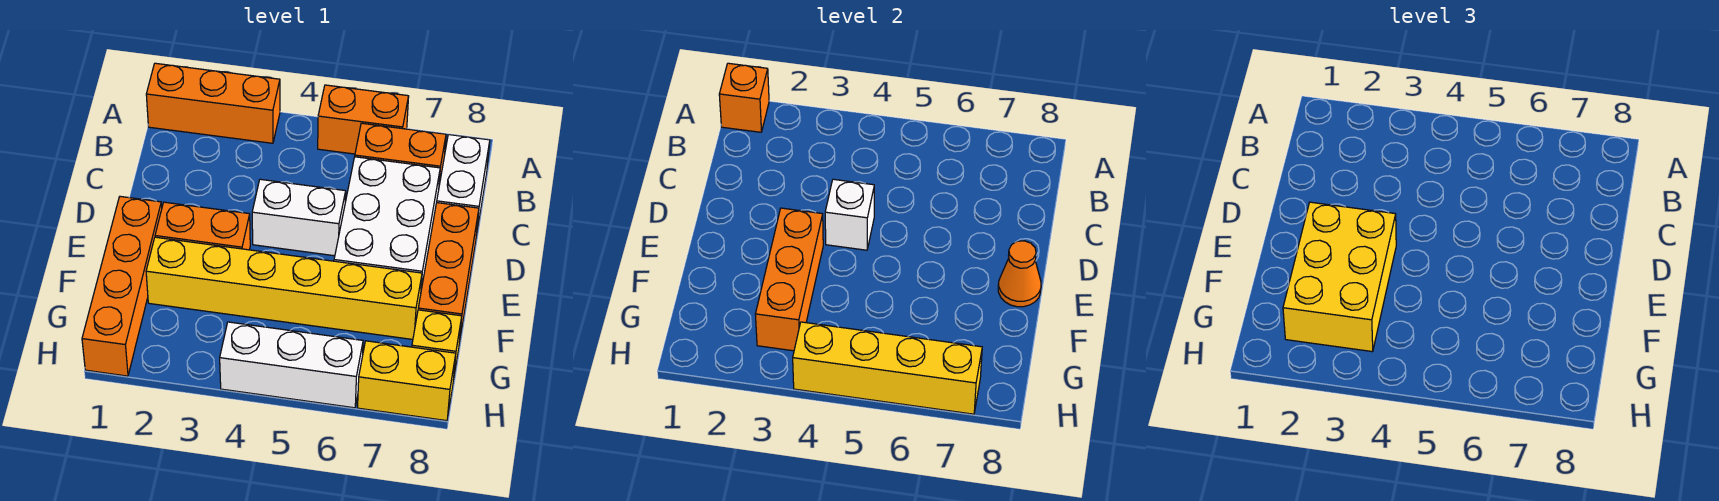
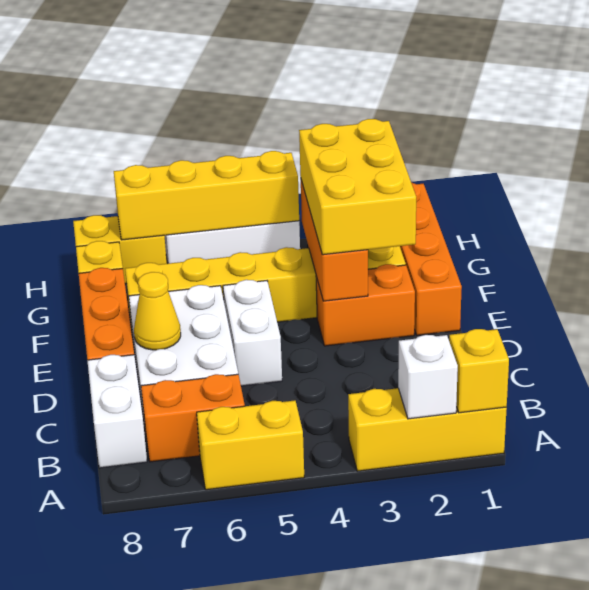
orange brick A1:A3 level 1 -> yellow brick A1:A3 level 1
orange brick A1 level 2 -> yellow brick A1 level 2
orange brick A5:A6 level 1 -> yellow brick A5:A6 level 1
white brick D4:D5 level 1 -> white brick D5:E5 level 1
white brick D4 level 2 -> white brick A2 level 2
none -> yellow cone D7 level 2
orange cone E8 level 2 -> none

